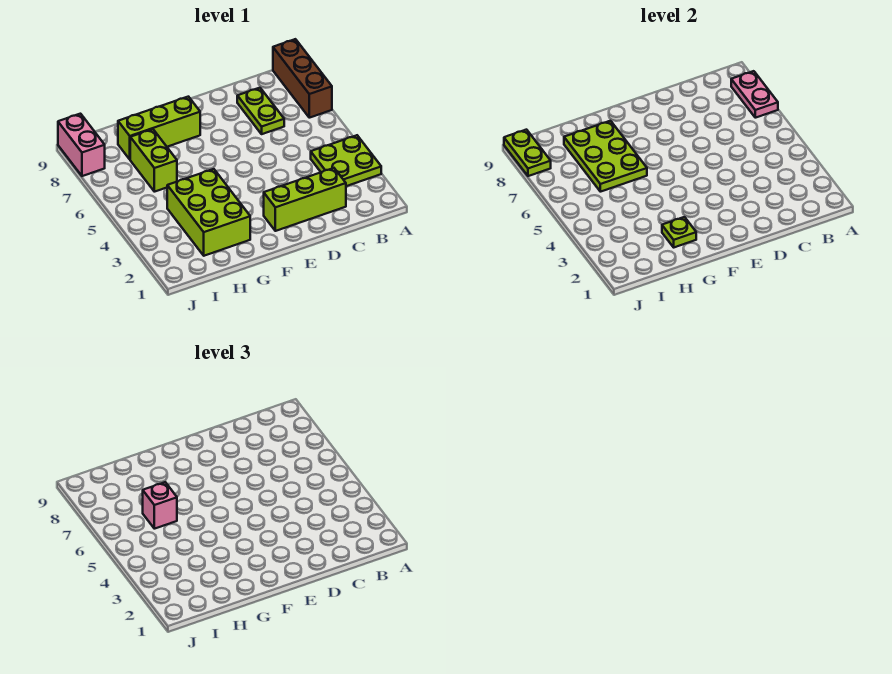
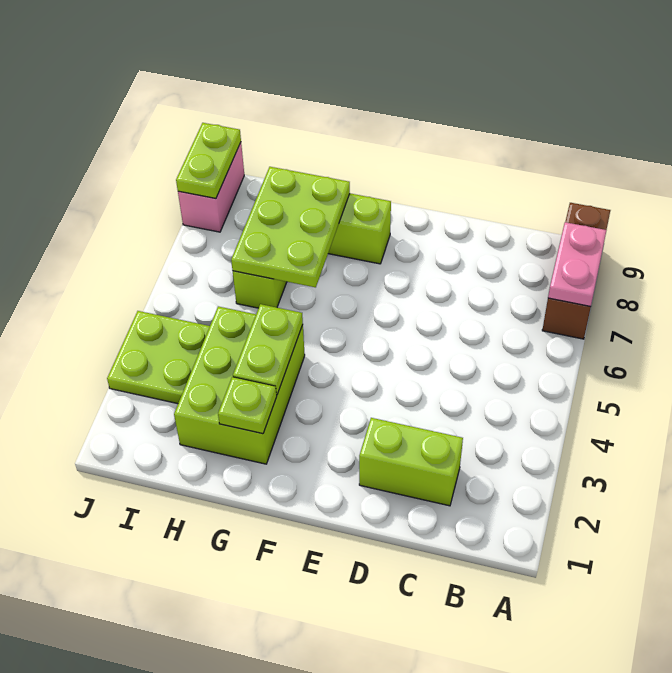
lime plate A3:B4 level 1 -> lime plate I3:J4 level 1
lime brick C2:E2 level 1 -> lime brick C2:D2 level 1
lime plate C7:C8 level 1 -> lime plate G3:G4 level 2
pink brick H6 level 3 -> none

